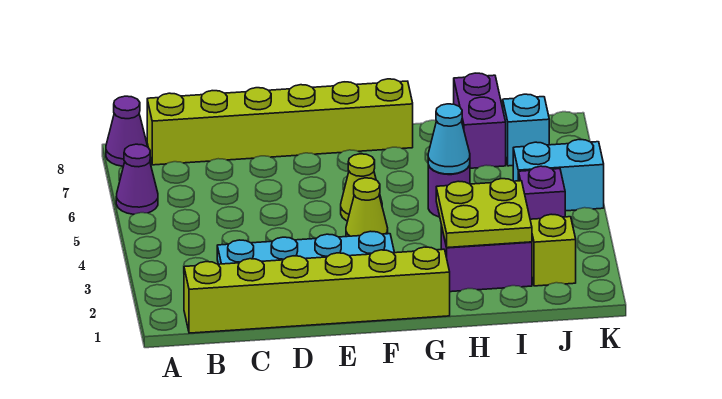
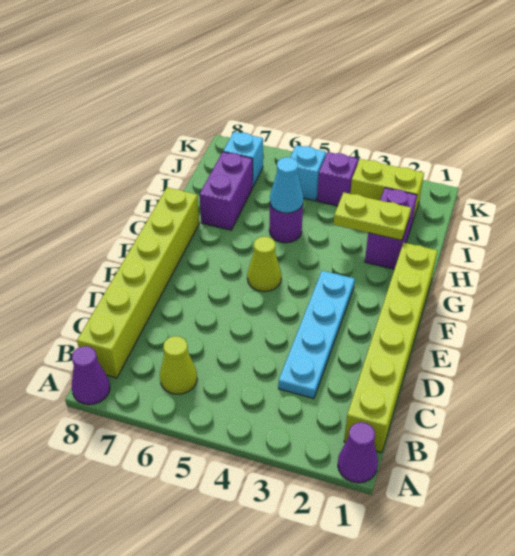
purple cone A6 level 1 -> purple cone A1 level 1
lime cone F4 level 1 -> lime cone B6 level 1
lime plate H2:I3 level 2 -> lime plate H2:H3 level 2
purple brick I7:I8 level 1 -> purple brick H7:I7 level 1
lime brick J2 level 1 -> lime brick J2:J3 level 1
cyan brick J5:K5 level 1 -> cyan brick J5 level 1

